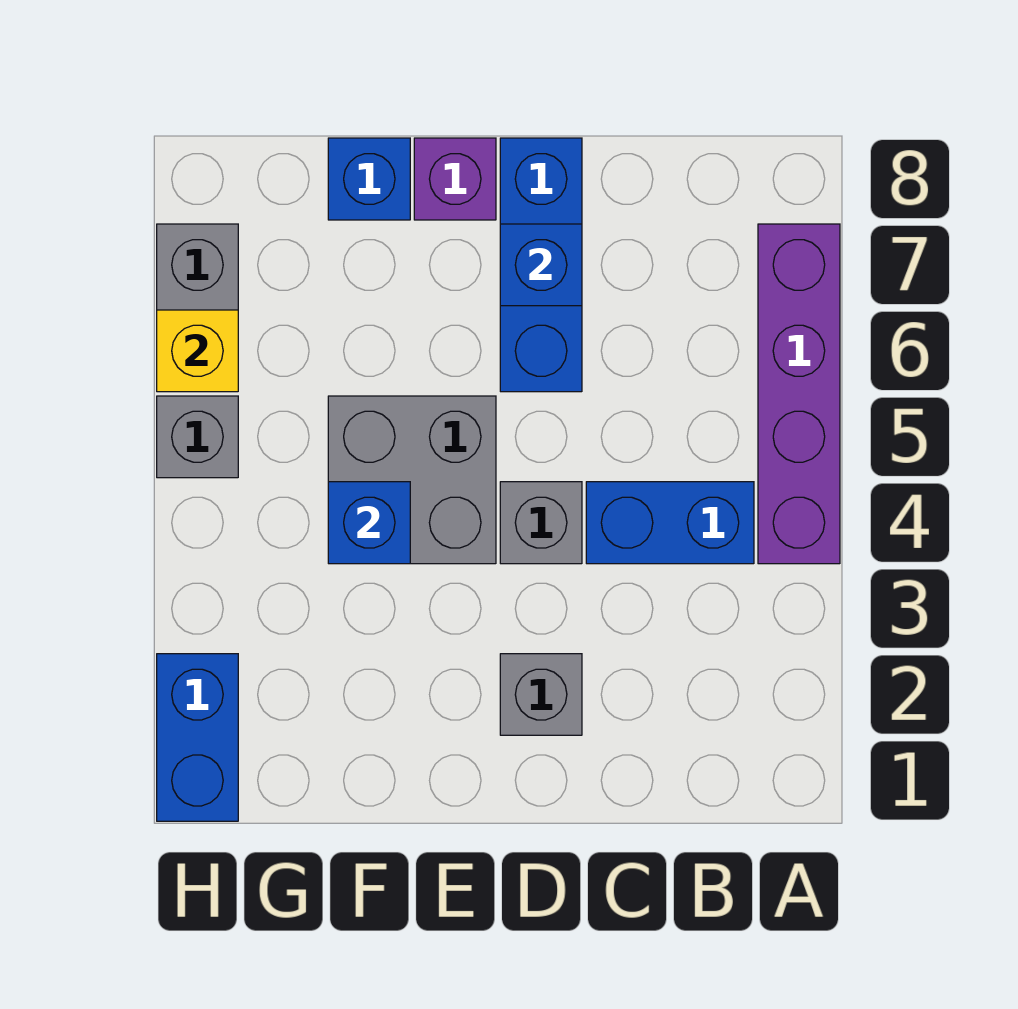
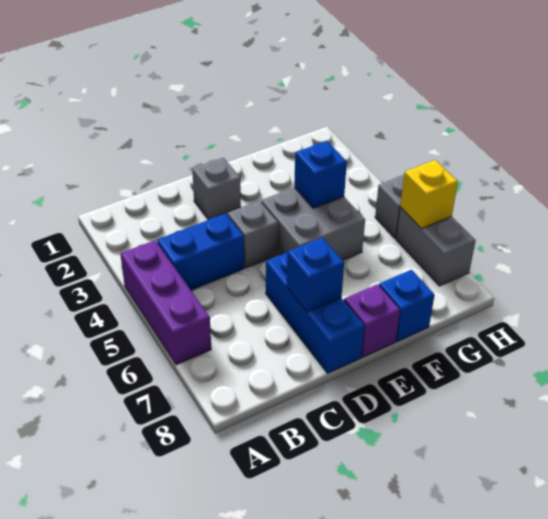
purple brick A4:A7 level 1 -> purple brick A4:A6 level 1
blue brick H1:H2 level 1 -> none

